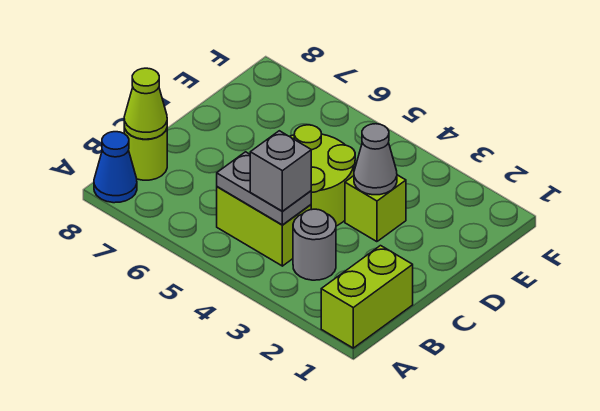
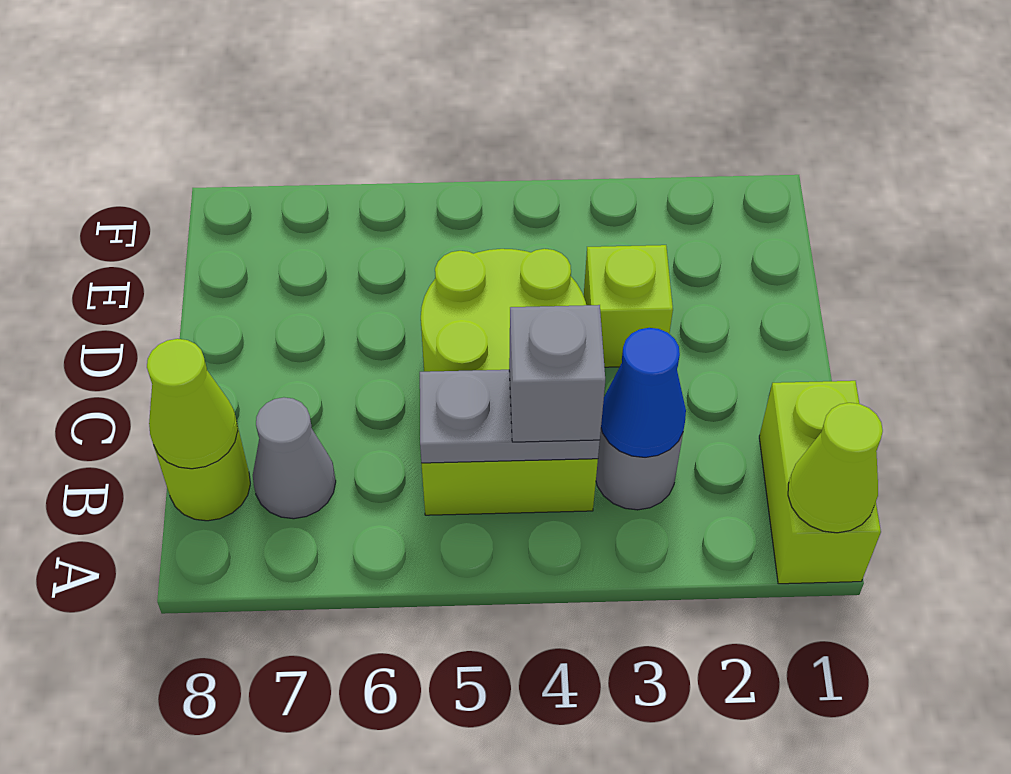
none -> lime cone A1 level 2
blue cone A8 level 1 -> blue cone B3 level 2
grey cone D3 level 2 -> grey cone B7 level 1

